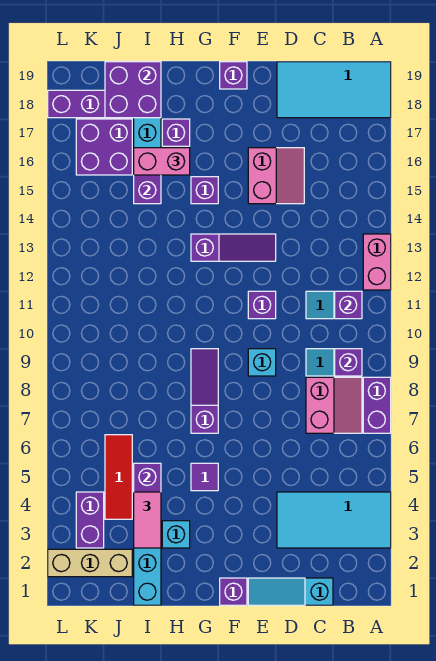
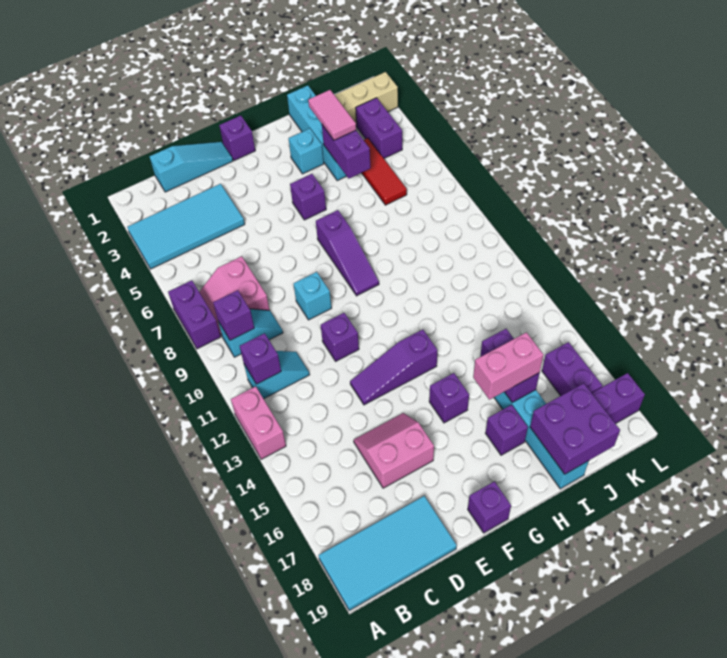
pink slope D15:E16 level 1 top E -> pink slope D15:E16 level 1 top 16
purple tile G5 level 1 -> purple brick G5 level 1
purple brick J16:K17 level 1 -> purple brick K16:K17 level 1

